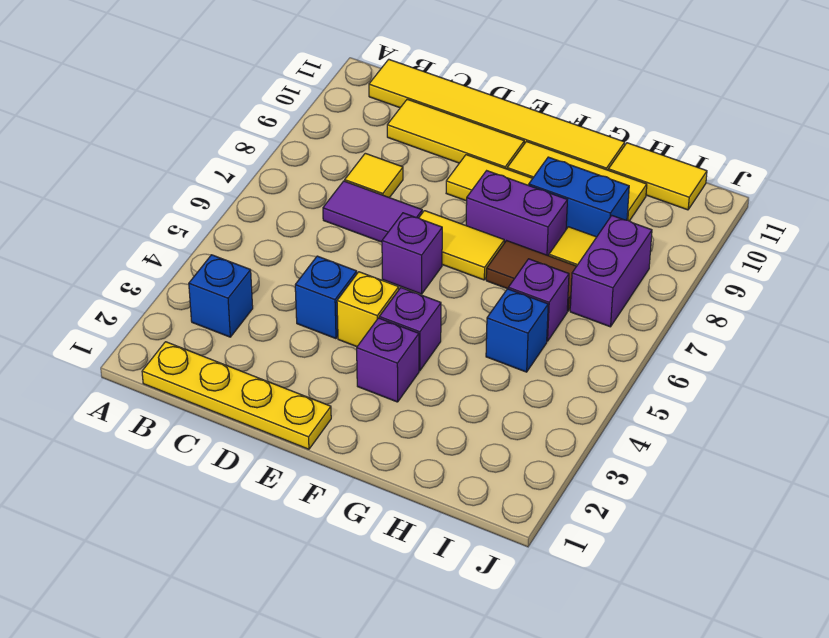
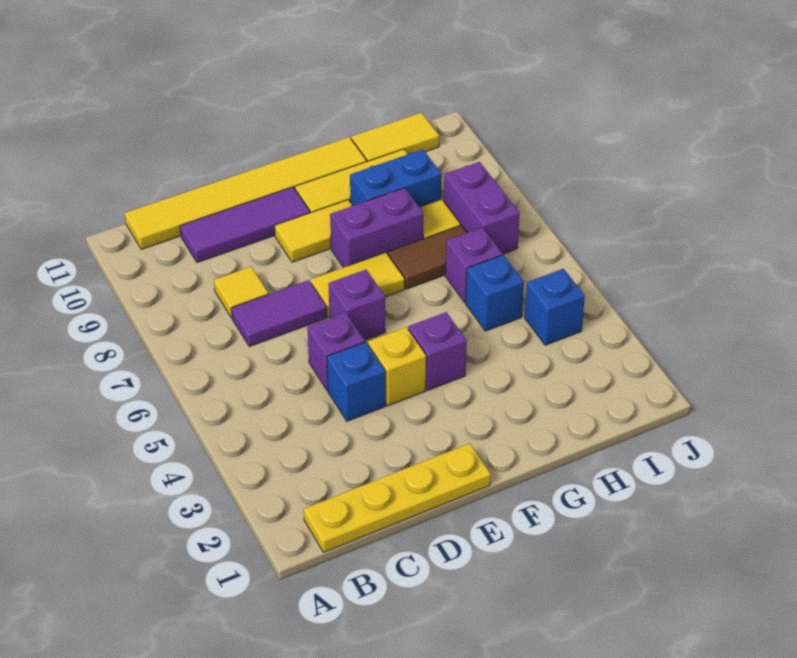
blue brick B3 level 1 -> blue brick I4 level 1
yellow tile C10:E10 level 1 -> purple tile C10:E10 level 1
purple brick F3 level 1 -> purple brick D5 level 1

